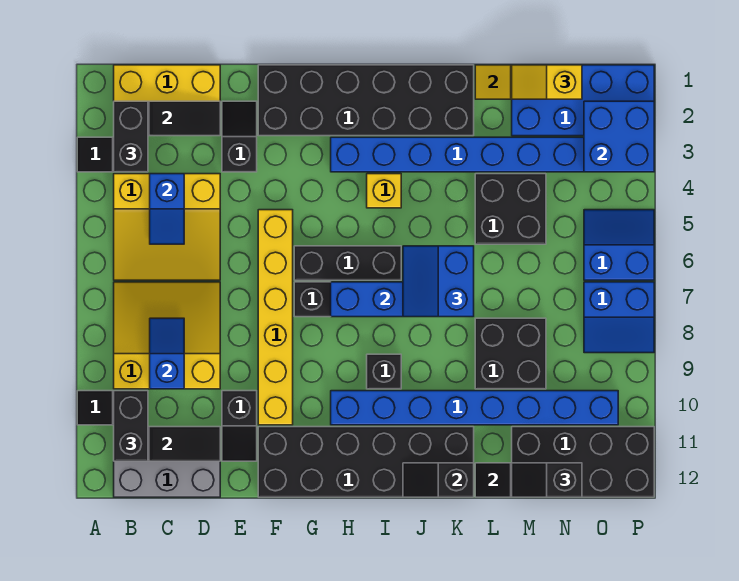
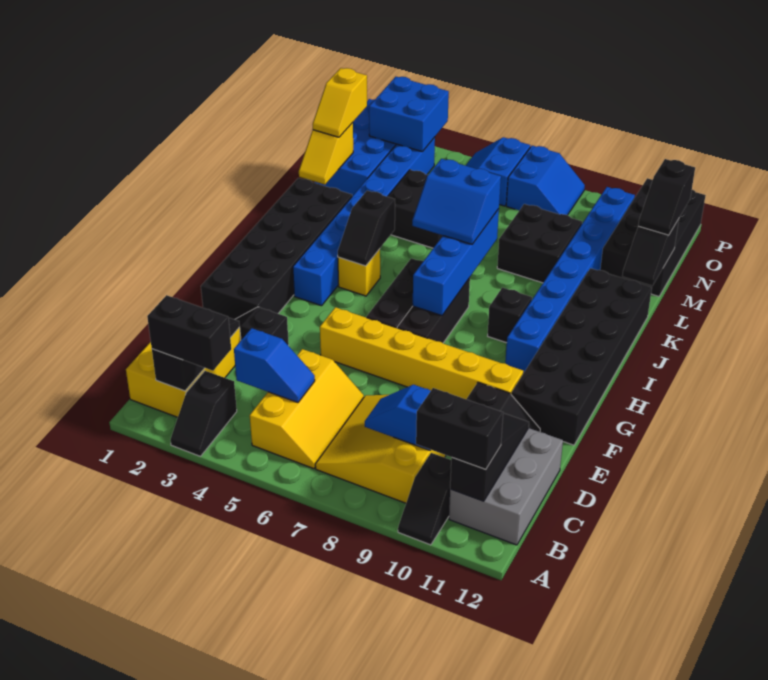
yellow slope B4:D6 level 1 top 4 -> yellow slope B5:D6 level 1 top 5
black slope J12:K12 level 2 top K -> black slope I4:J4 level 2 top J

